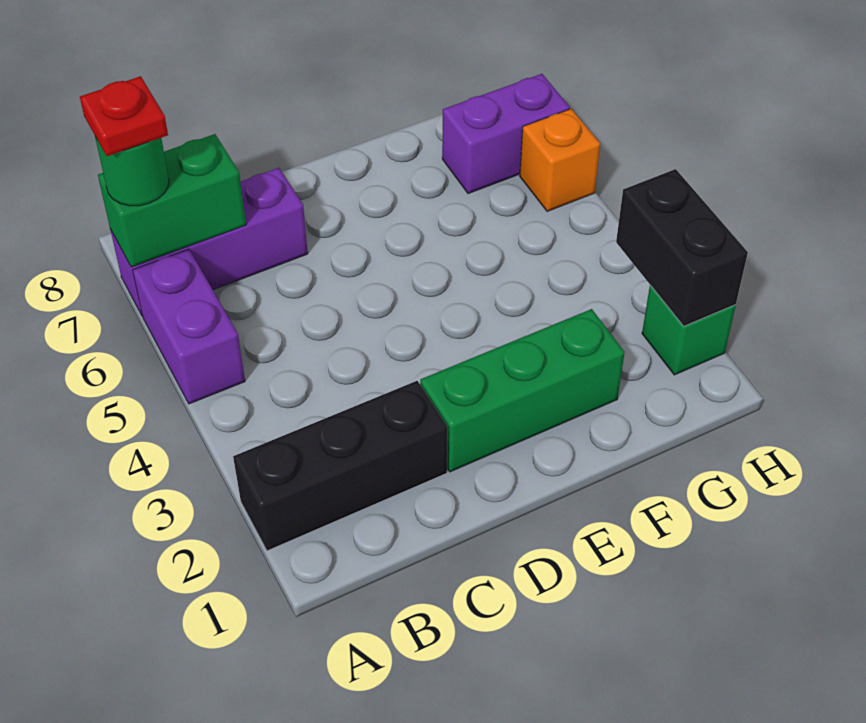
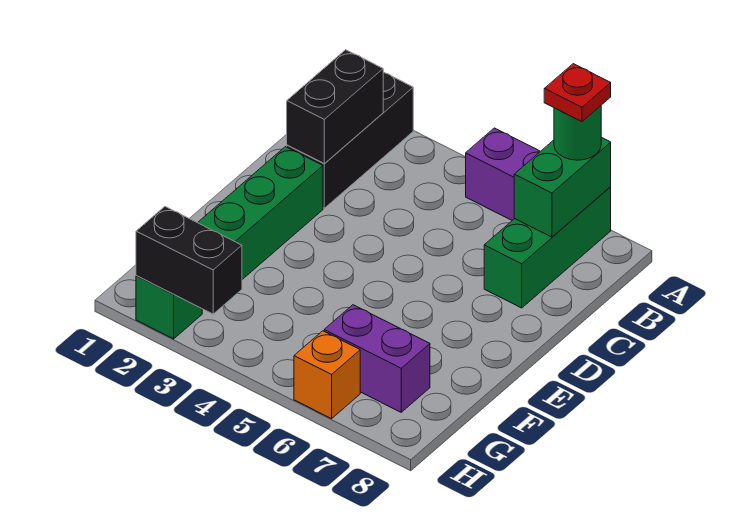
purple brick A7:C7 level 1 -> green brick A7:C7 level 1
none -> black brick B2:C2 level 2
purple brick G7:H7 level 1 -> purple brick G6:G7 level 1

